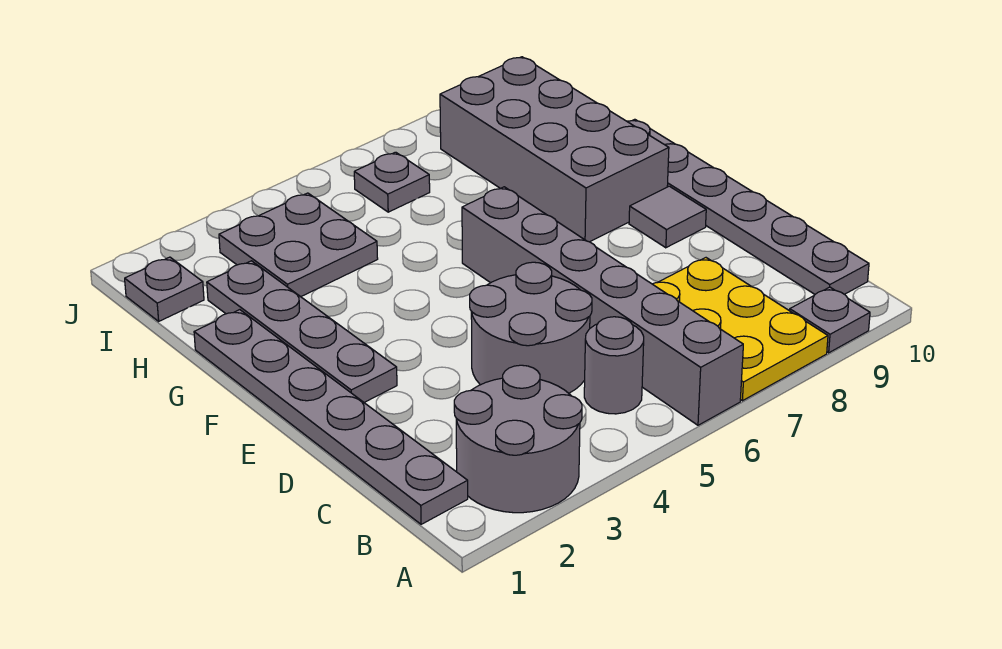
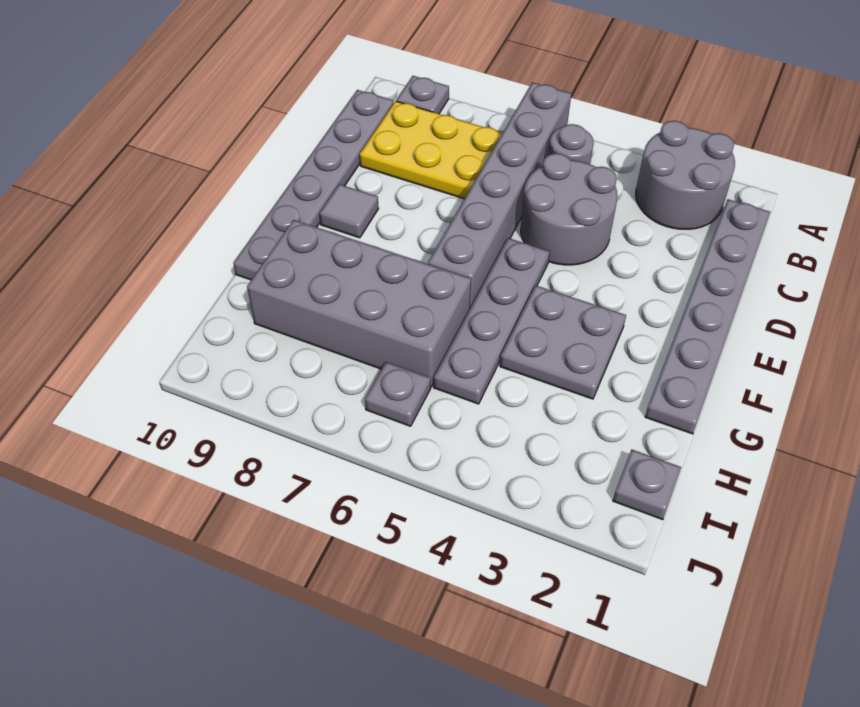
yellow plate A7:C8 level 1 -> yellow plate B7:C9 level 1
grey plate E2:H2 level 1 -> grey plate E5:H5 level 1
grey brick F8:I9 level 1 -> grey brick G6:H9 level 1
grey plate H3:I4 level 1 -> grey plate F3:G4 level 1

